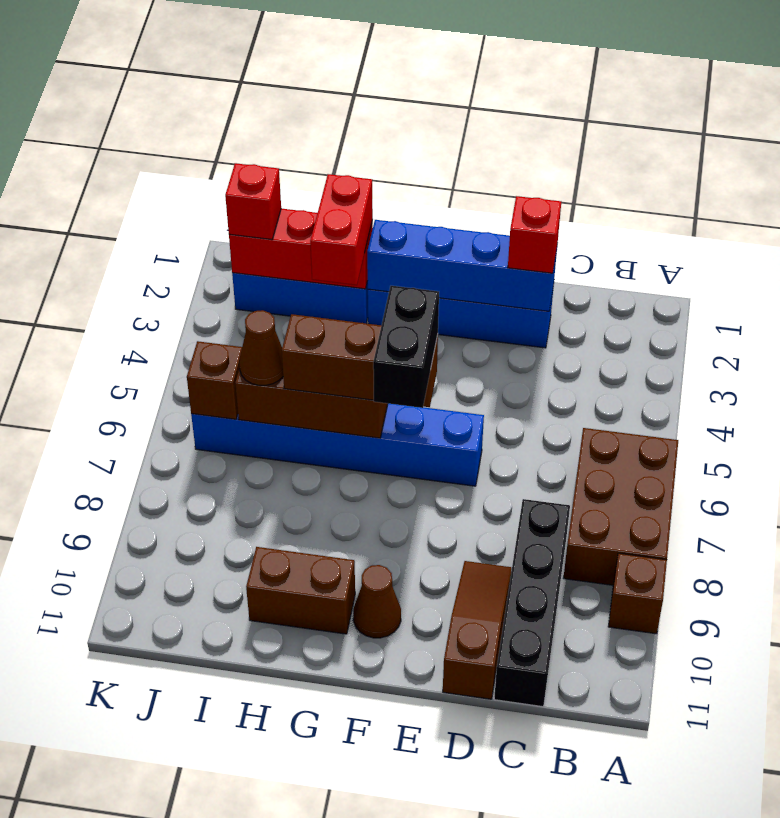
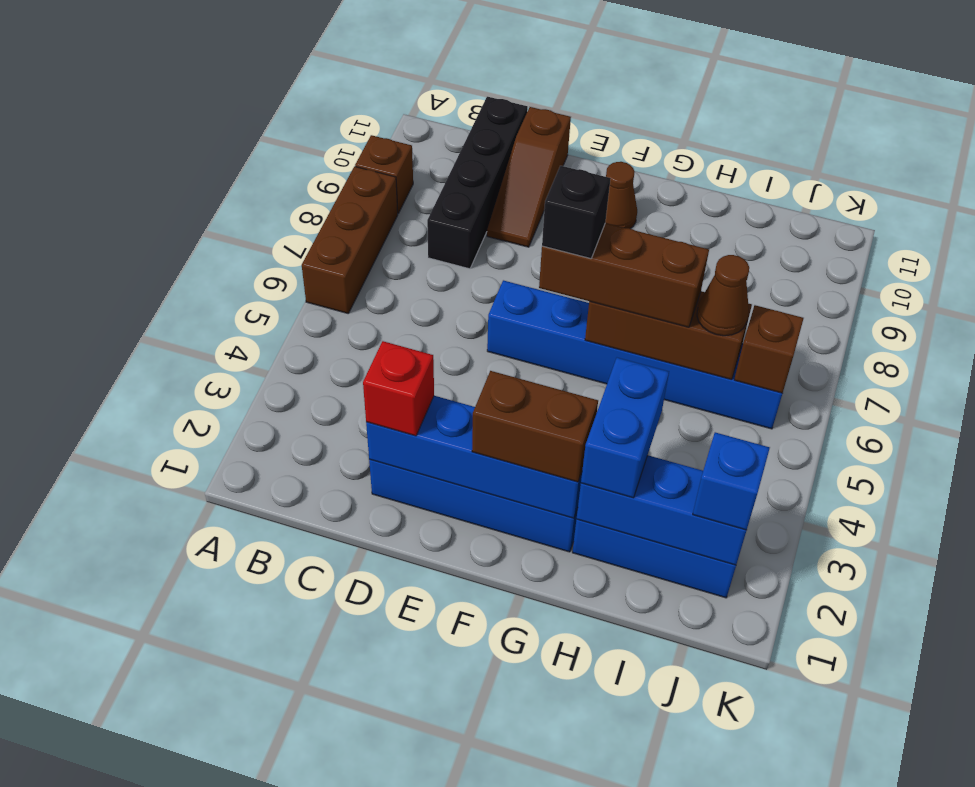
brown brick A6:B8 level 1 -> brown brick A6:A8 level 1
black brick F6:F7 level 4 -> black brick F6 level 4
brown brick G10:H10 level 1 -> brown brick F2:G2 level 3
red brick H2:J2 level 2 -> blue brick H2:J2 level 2
red brick H2:H3 level 3 -> blue brick H2:H3 level 3
red brick J2 level 3 -> blue brick J2 level 3

